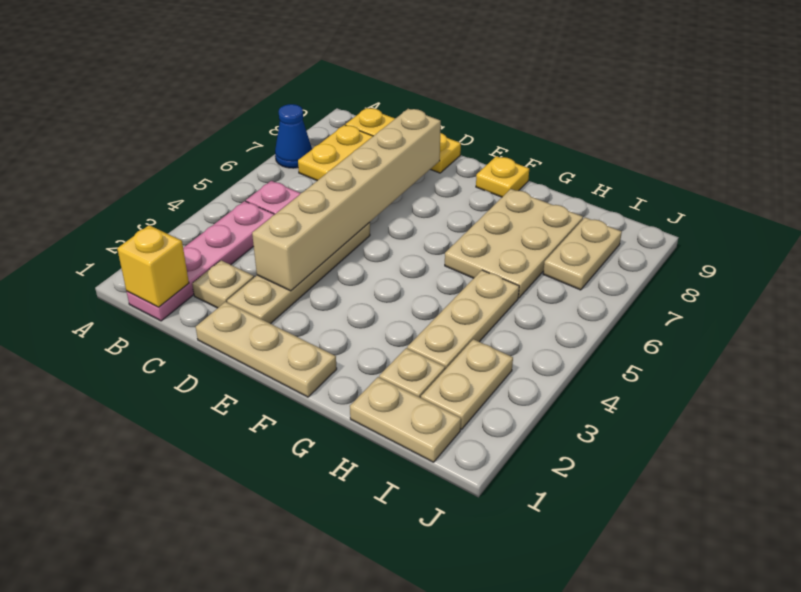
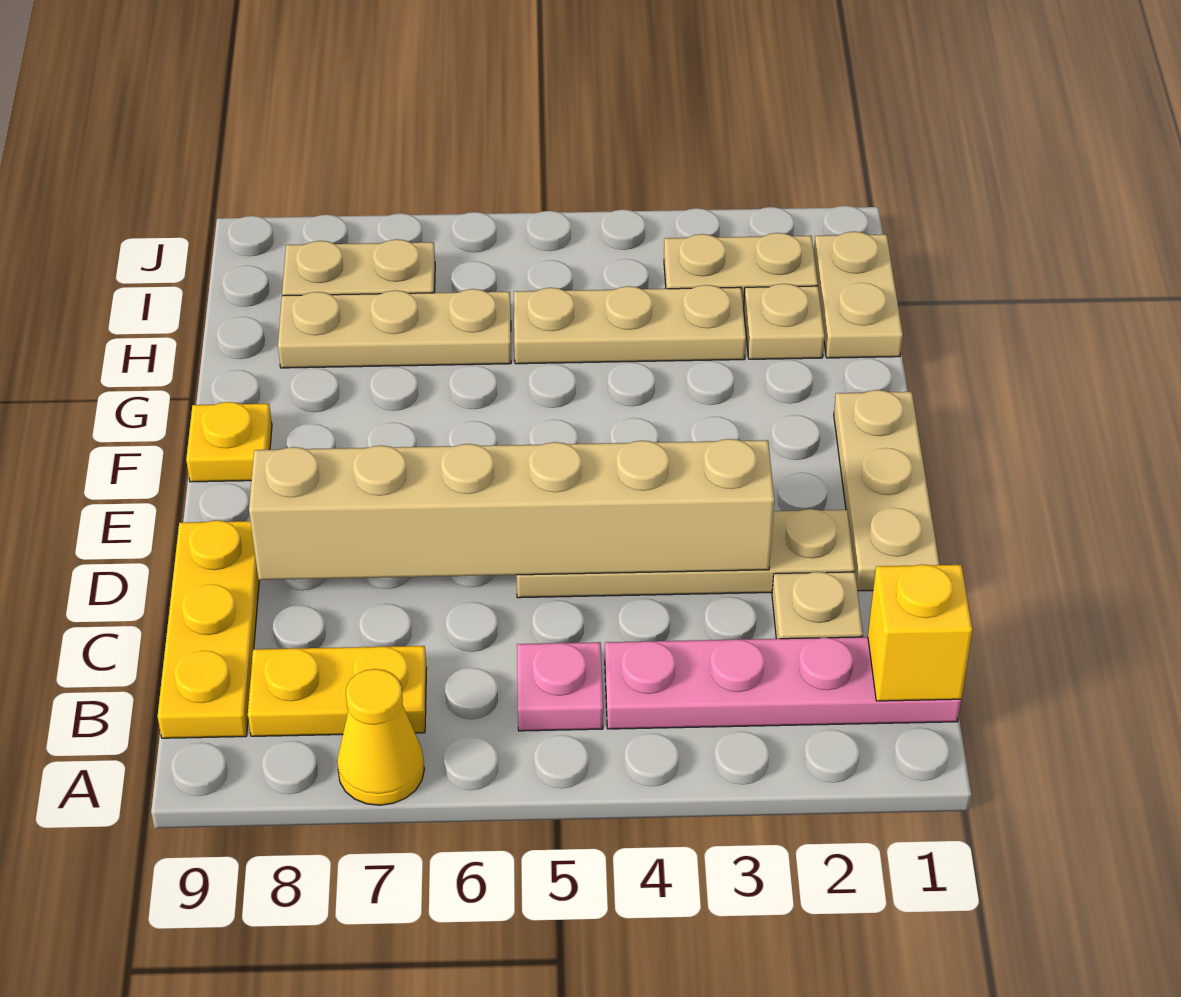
blue cone A7 level 1 -> yellow cone A7 level 1
tan plate G6:H8 level 1 -> tan plate H6:H8 level 1

